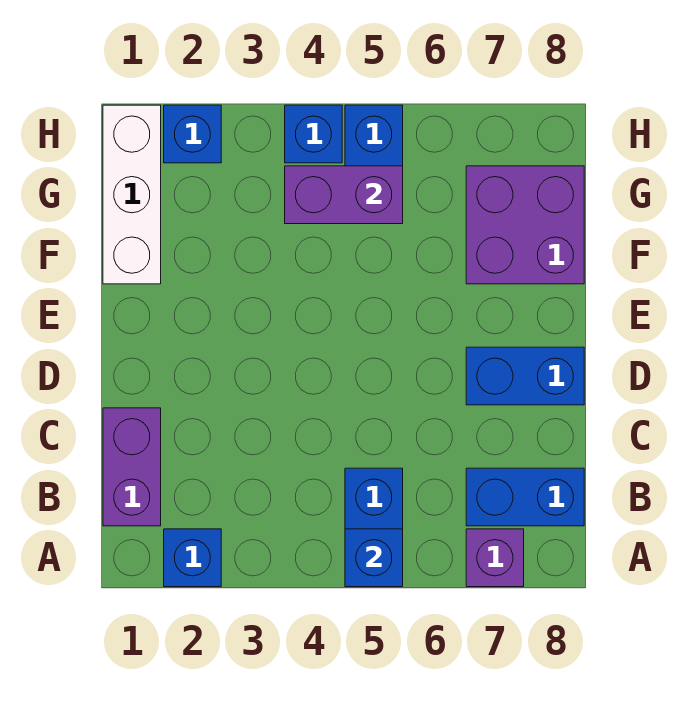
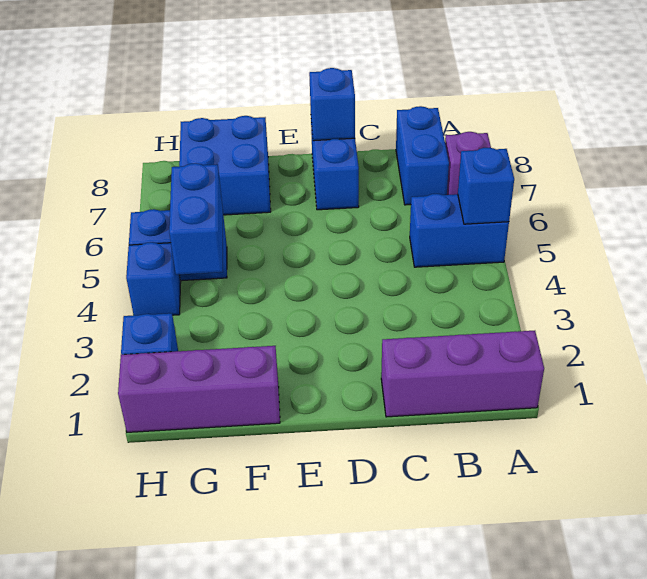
blue brick A2 level 1 -> blue brick D8 level 2
purple brick B1:C1 level 1 -> purple brick A1:C1 level 1
white brick F1:H1 level 1 -> purple brick F1:H1 level 1
purple brick F7:G8 level 1 -> blue brick F7:G8 level 1
purple brick G4:G5 level 2 -> blue brick G4:G5 level 2

